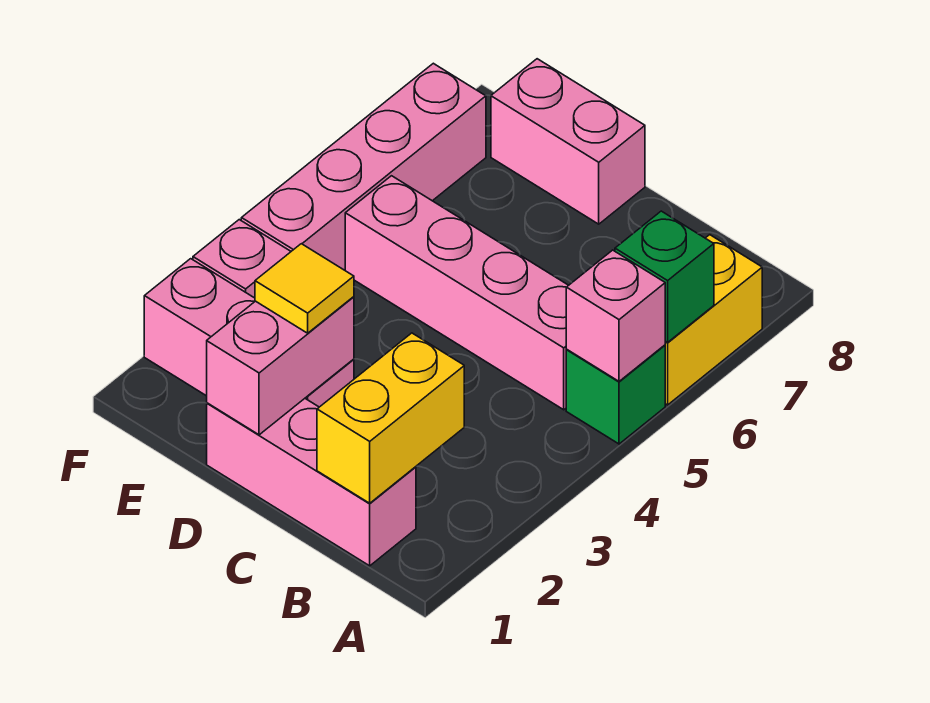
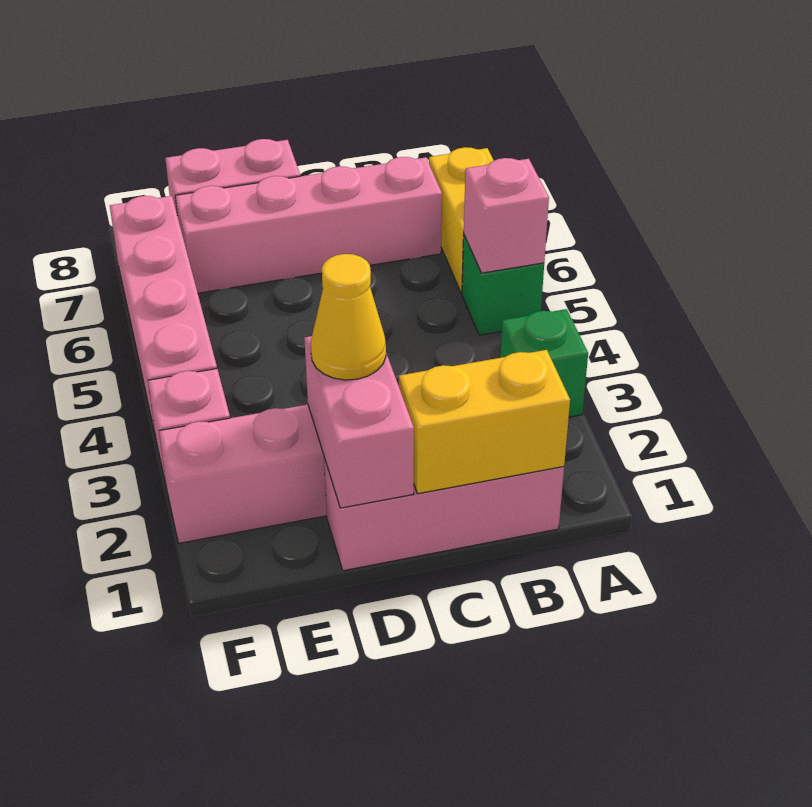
green brick A6 level 2 -> green brick A3 level 1
yellow brick B1:B2 level 2 -> yellow brick B1:C1 level 2
pink brick B5:E5 level 1 -> pink brick B7:E7 level 1
yellow tile D2 level 3 -> yellow cone D2 level 3

